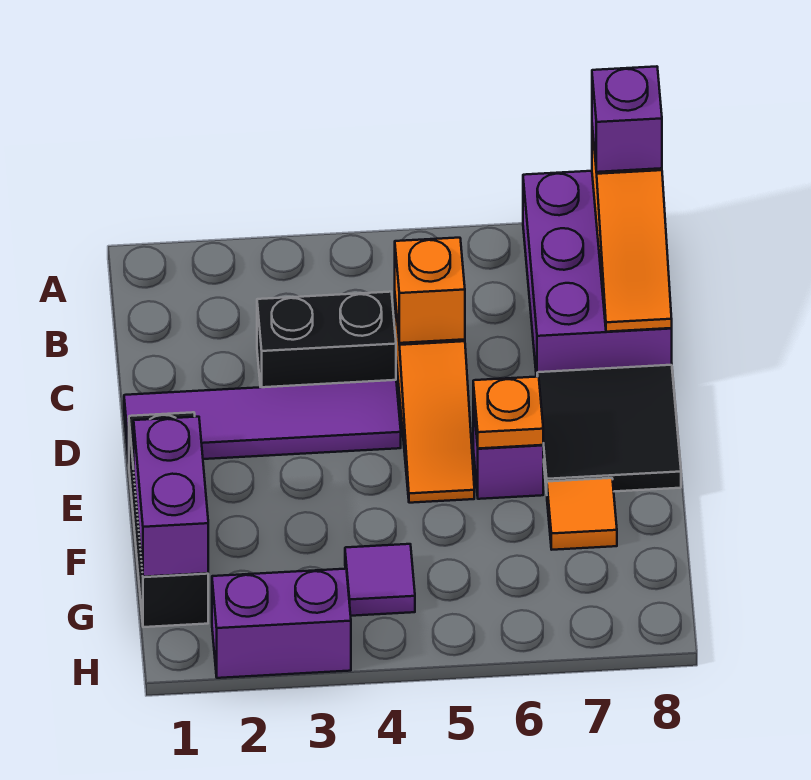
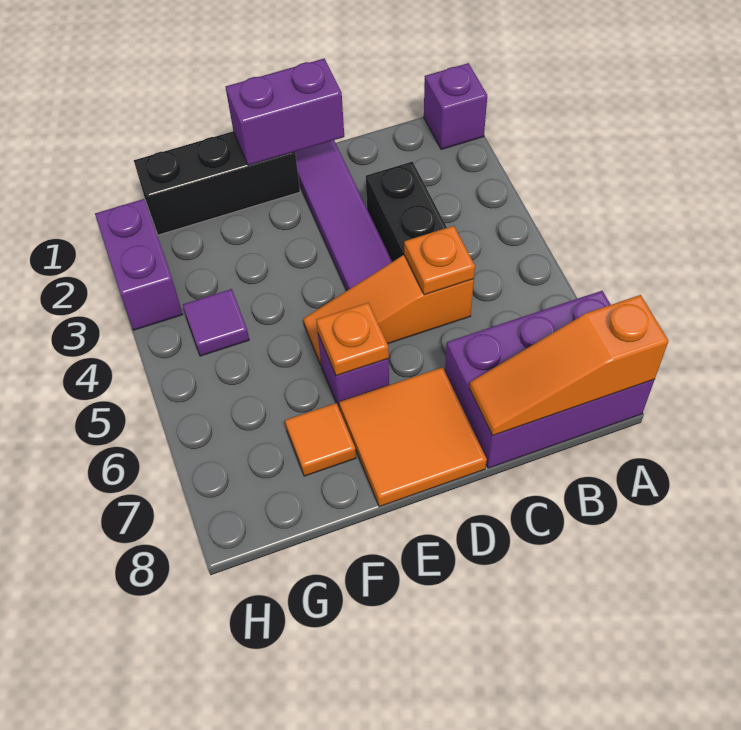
purple brick A8 level 3 -> purple brick A1 level 1
orange brick C5 level 2 -> orange plate C5 level 2
black tile D7:E8 level 1 -> orange tile D7:E8 level 1
purple brick F1:G1 level 2 -> purple brick D1:E1 level 2

